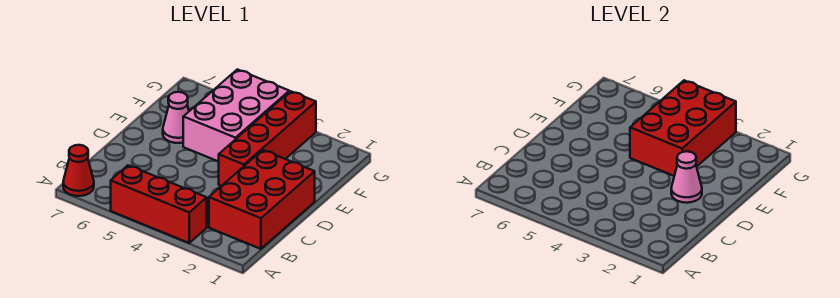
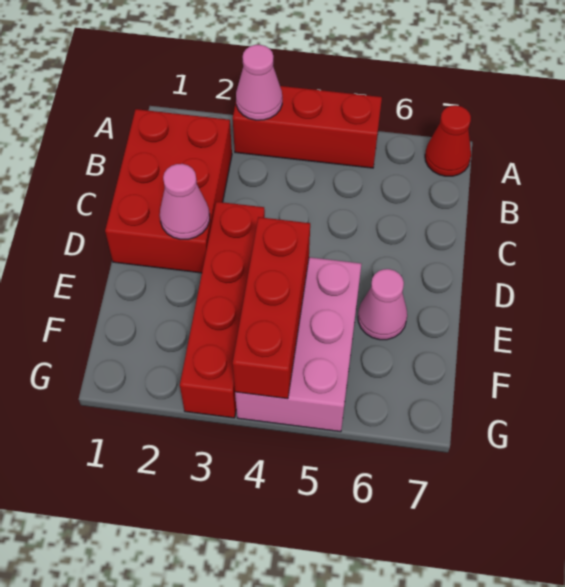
none -> pink cone A3 level 2
red brick E3:G4 level 2 -> red brick E4:G4 level 2

